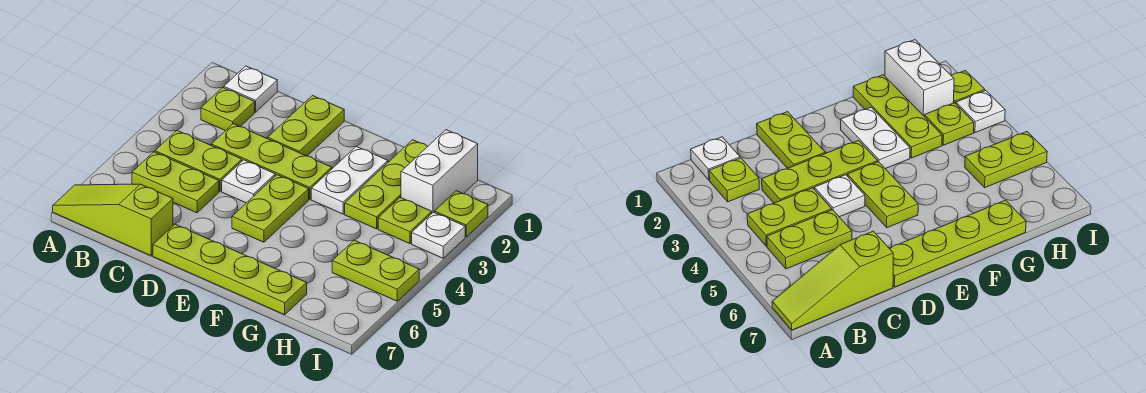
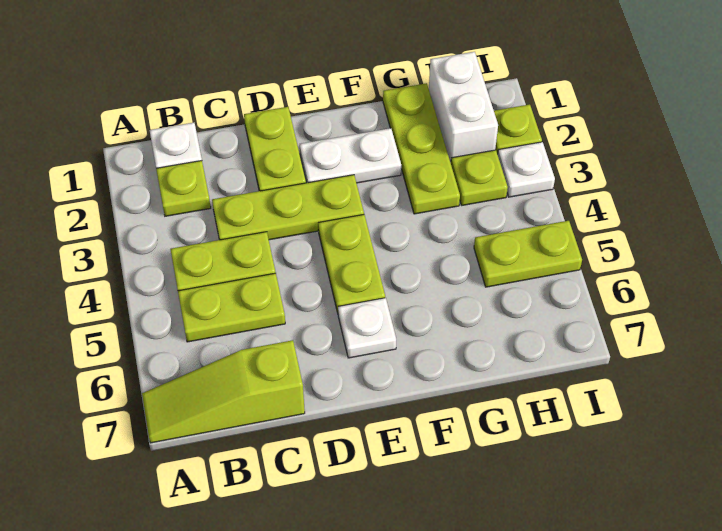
white plate D4 level 1 -> white plate E6 level 1
lime plate D7:G7 level 1 -> none
white plate F2:F3 level 1 -> white plate E2:F2 level 1

